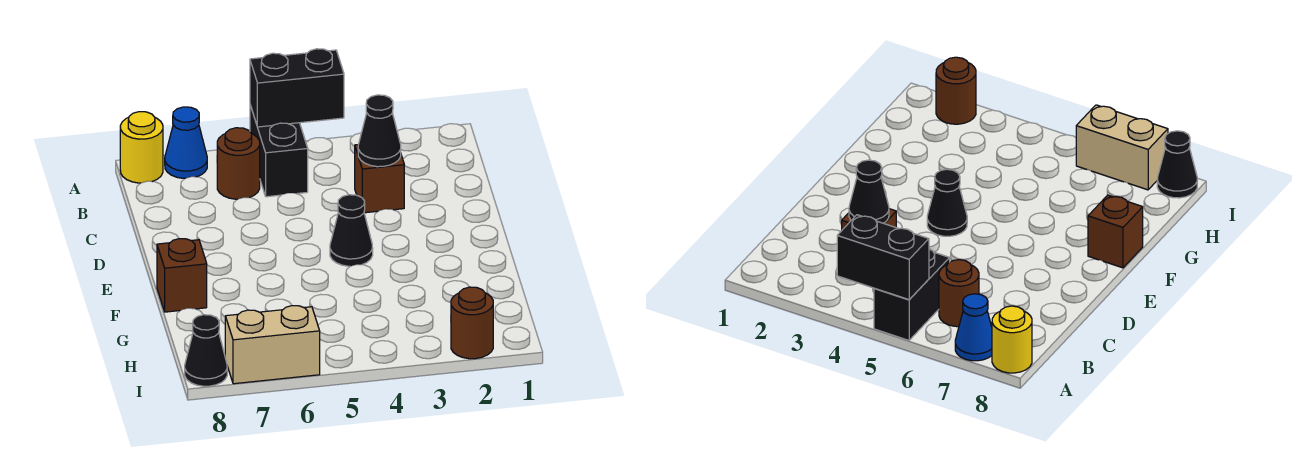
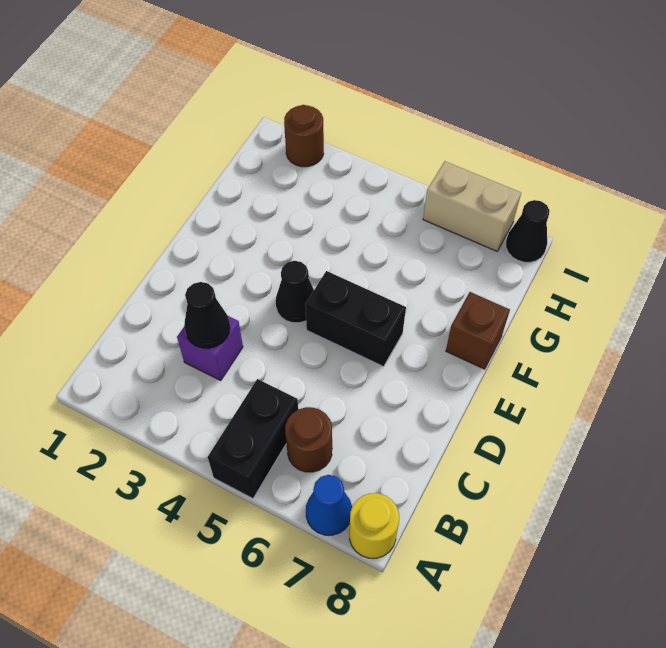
black brick A4:A5 level 2 -> black brick E5:E6 level 1
brown brick C3 level 1 -> purple brick C3 level 1

